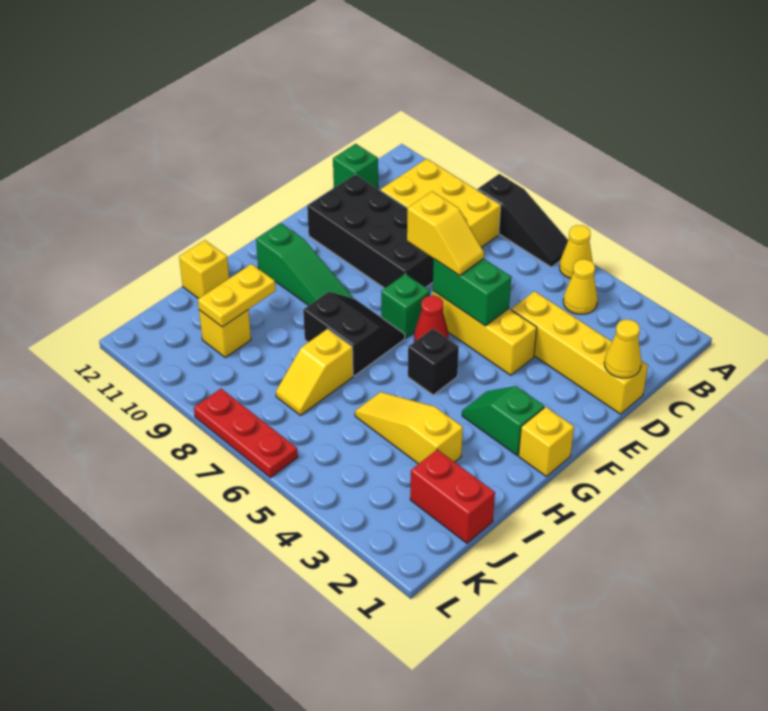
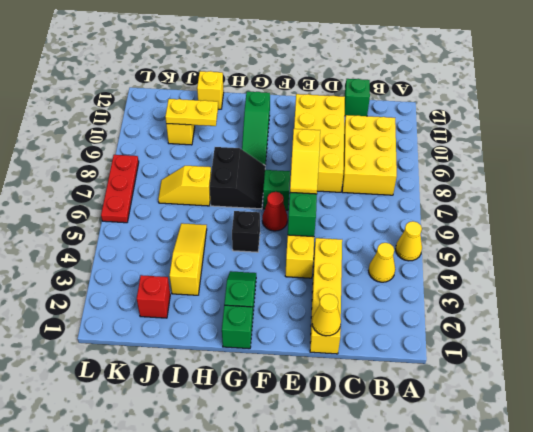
black slope A6:A8 level 1 top 8 -> none
black brick D8:E11 level 1 -> yellow brick D8:E11 level 1
yellow brick G1 level 1 -> green brick G1 level 1
red brick J1:J2 level 1 -> red brick J2 level 1

